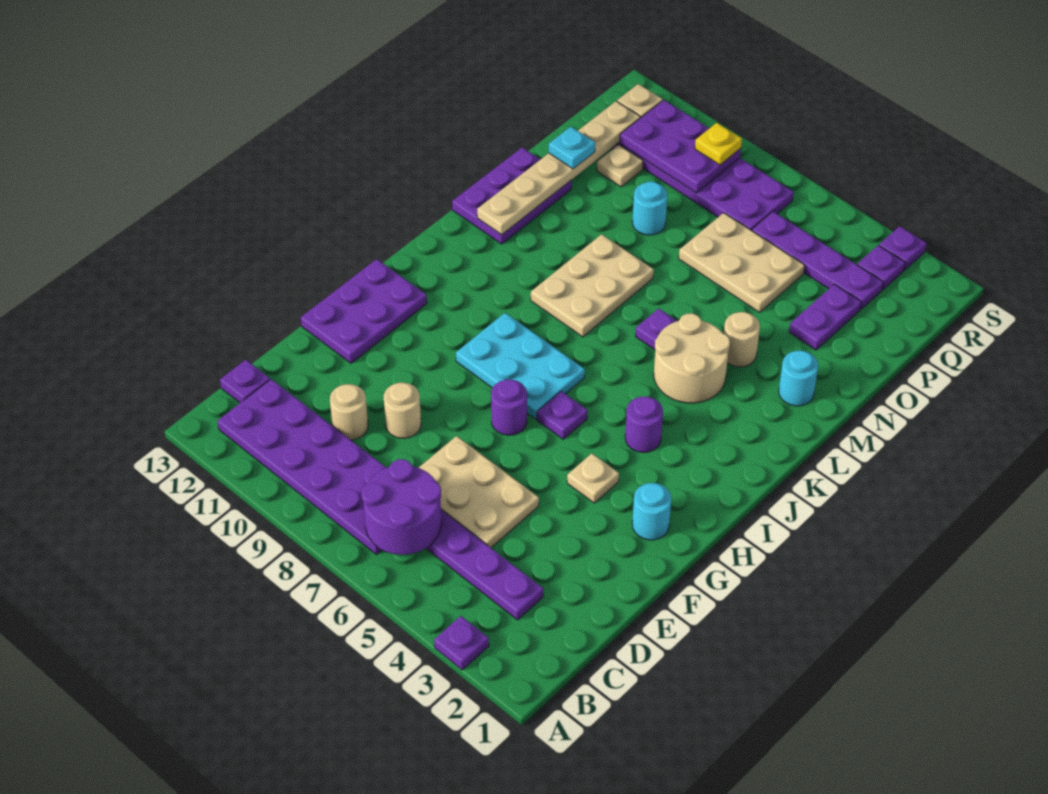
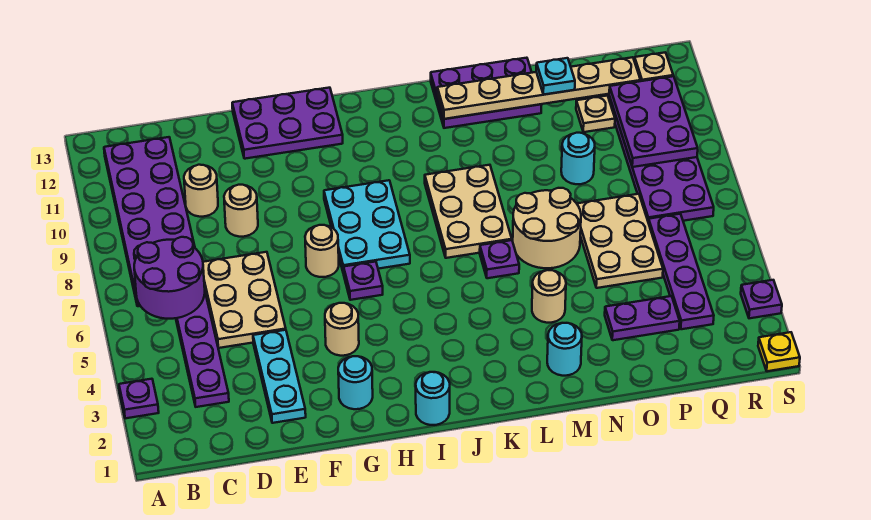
purple plate C13 level 1 -> none
none -> cyan plate E2:E4 level 1
tan plate G4 level 1 -> tan round brick G4 level 1
purple round brick G7 level 1 -> tan round brick G7 level 1
none -> cyan round brick I1 level 1
purple round brick I4 level 1 -> none
tan round brick K4:L5 level 1 -> tan round brick M6:N7 level 1
tan plate K8:M9 level 1 -> tan plate K7:L9 level 1
purple plate R3 level 1 -> none
yellow plate R9 level 3 -> yellow plate S1 level 1

